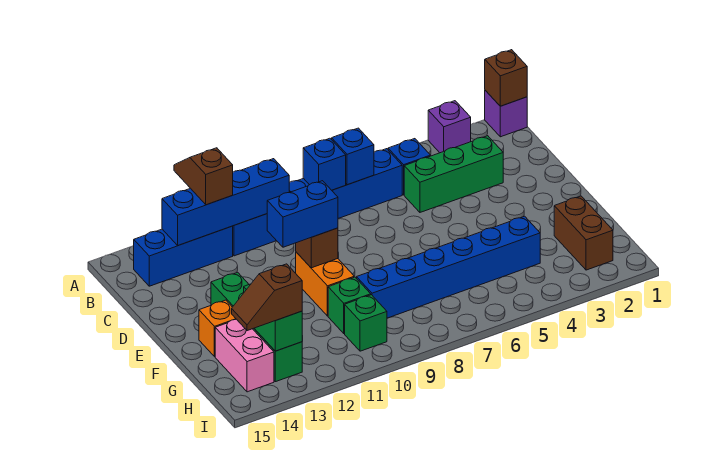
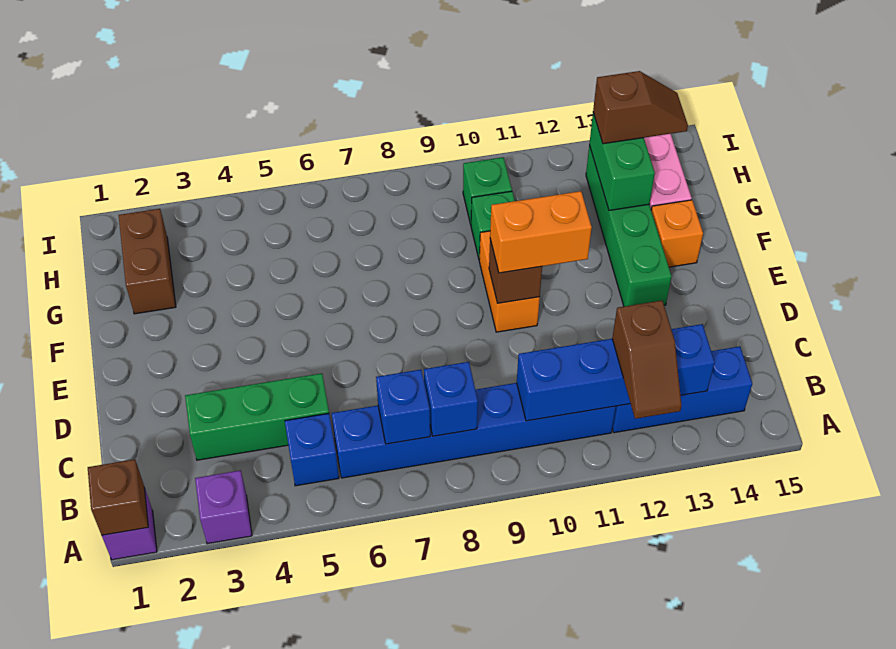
blue brick E10:E11 level 3 -> orange brick E10:E11 level 3
blue brick G4:G9 level 1 -> none

